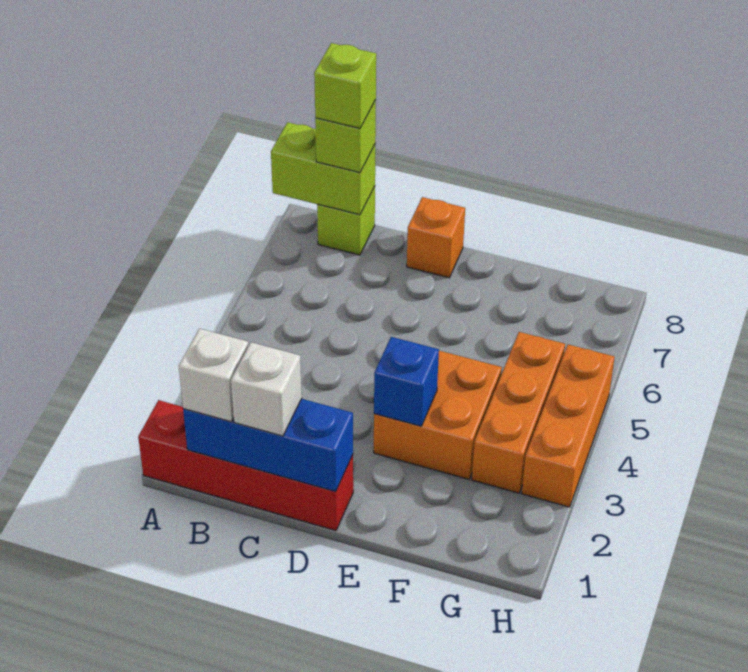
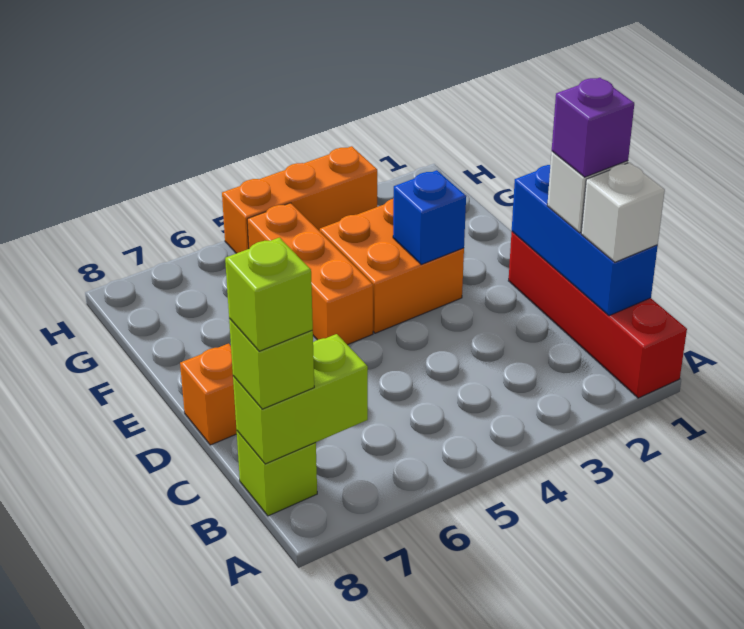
lime brick A8:B8 level 2 -> lime brick B7:B8 level 2
none -> purple brick C1 level 4
orange brick G3:G5 level 1 -> orange brick E5:G5 level 1

